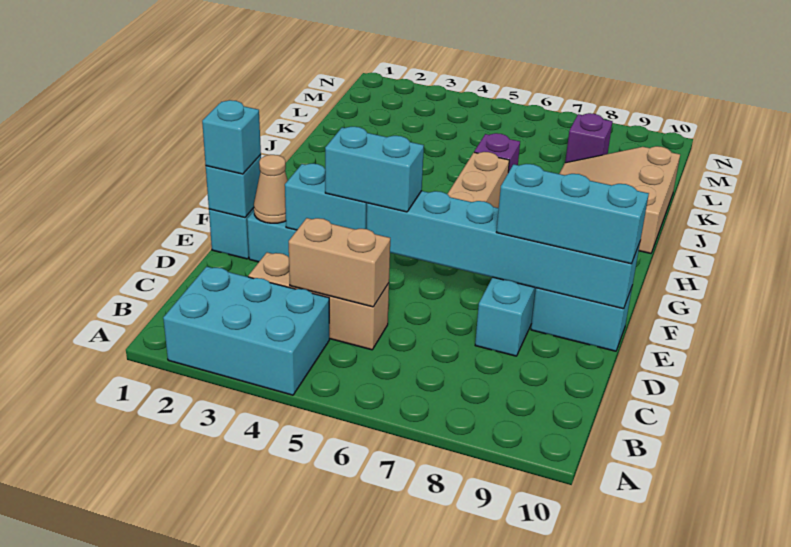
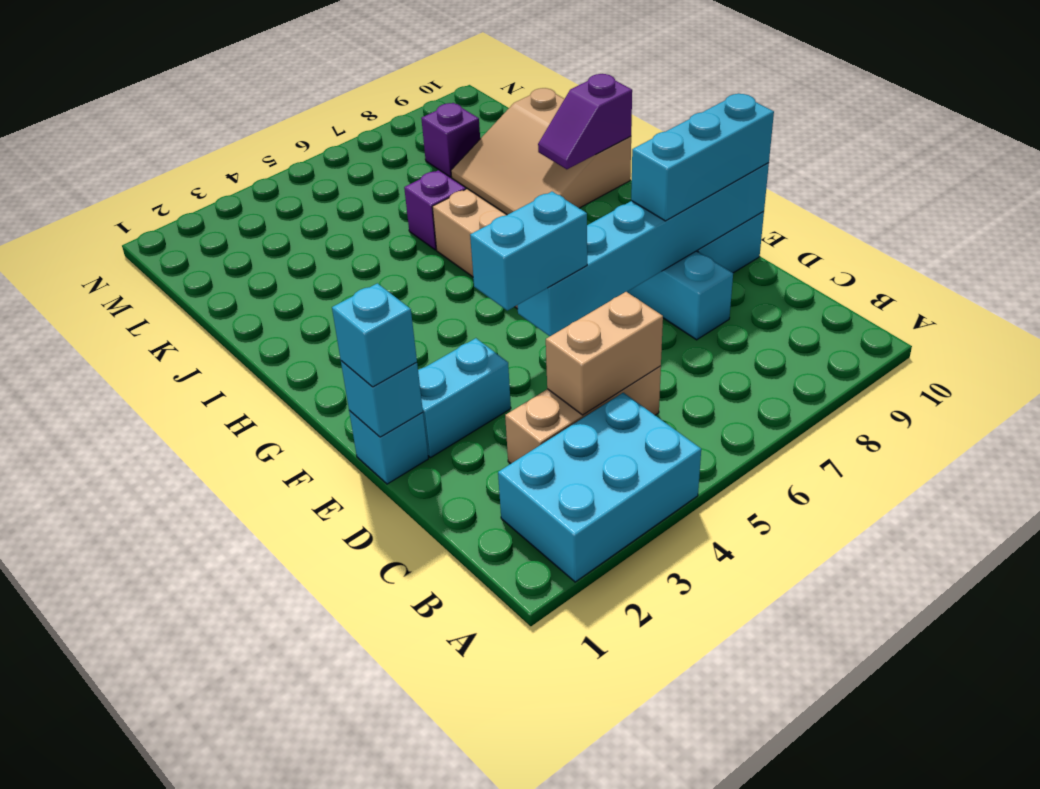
tan cone E2 level 2 -> none
cyan brick E3:E4 level 2 -> none
none -> purple slope I9:I10 level 2 top 10

